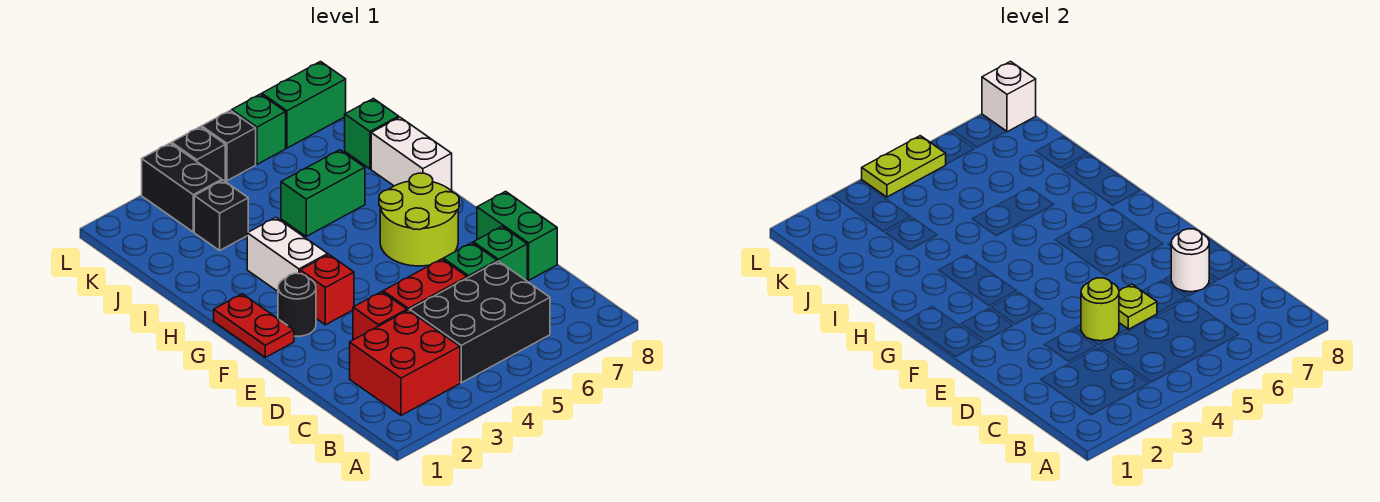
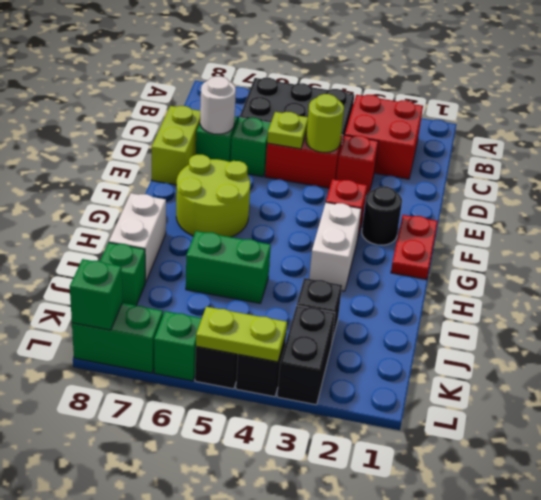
green brick D8:E8 level 1 -> lime brick D8:E8 level 1
white brick L8 level 2 -> green brick L8 level 2

